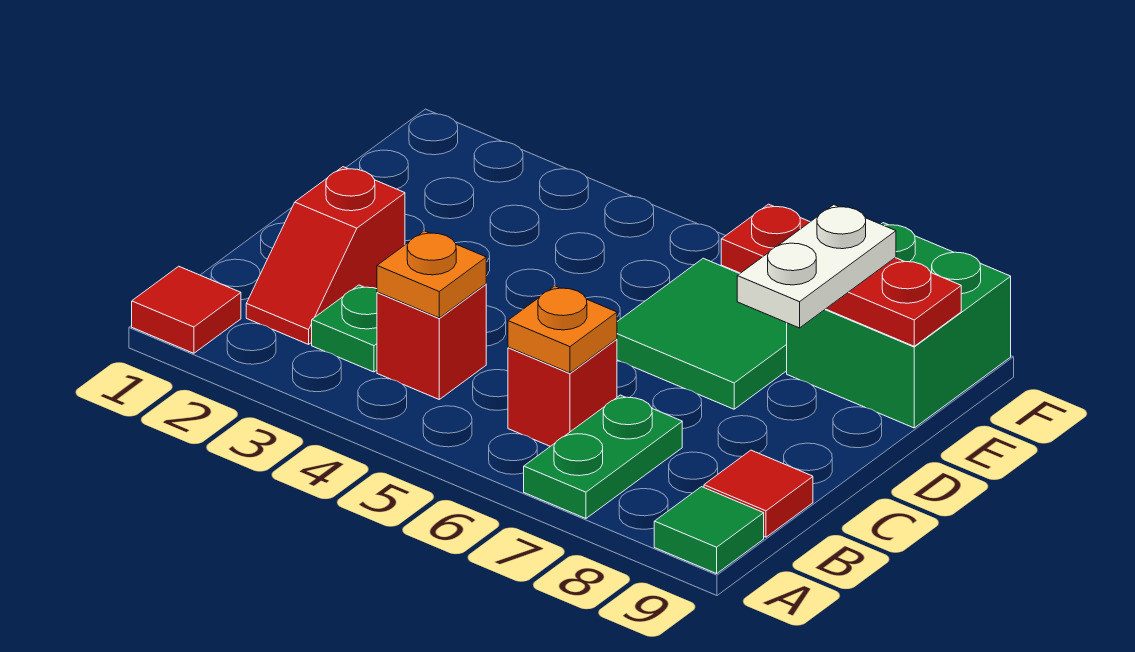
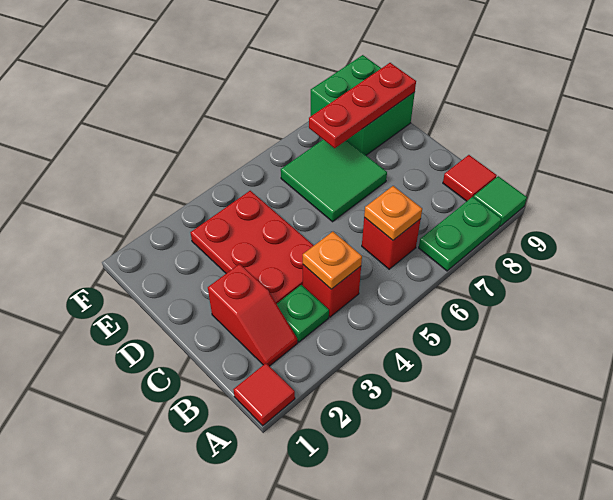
green plate A7:B7 level 1 -> green plate A7:A8 level 1
none -> red plate C3:E4 level 1
white plate D8:E8 level 3 -> none

